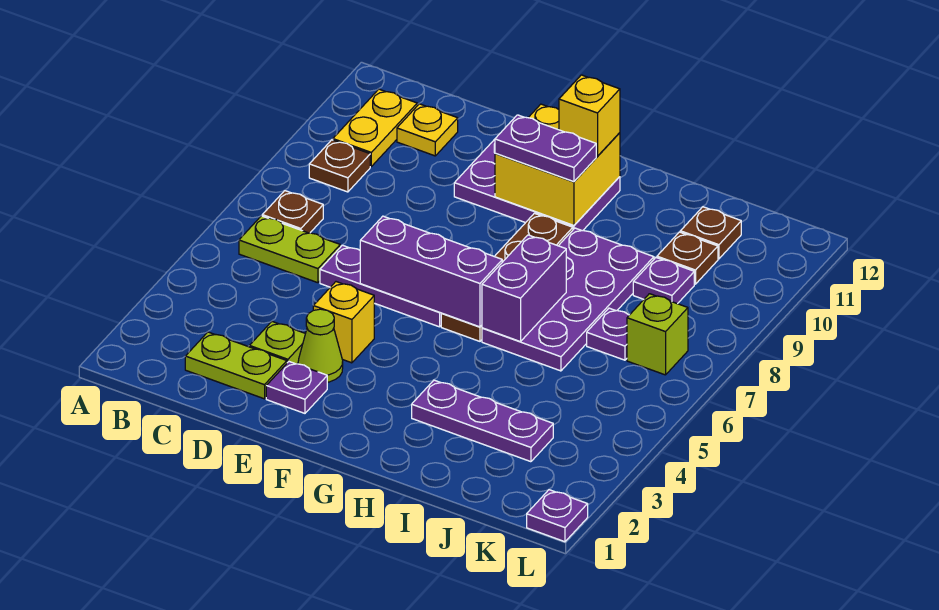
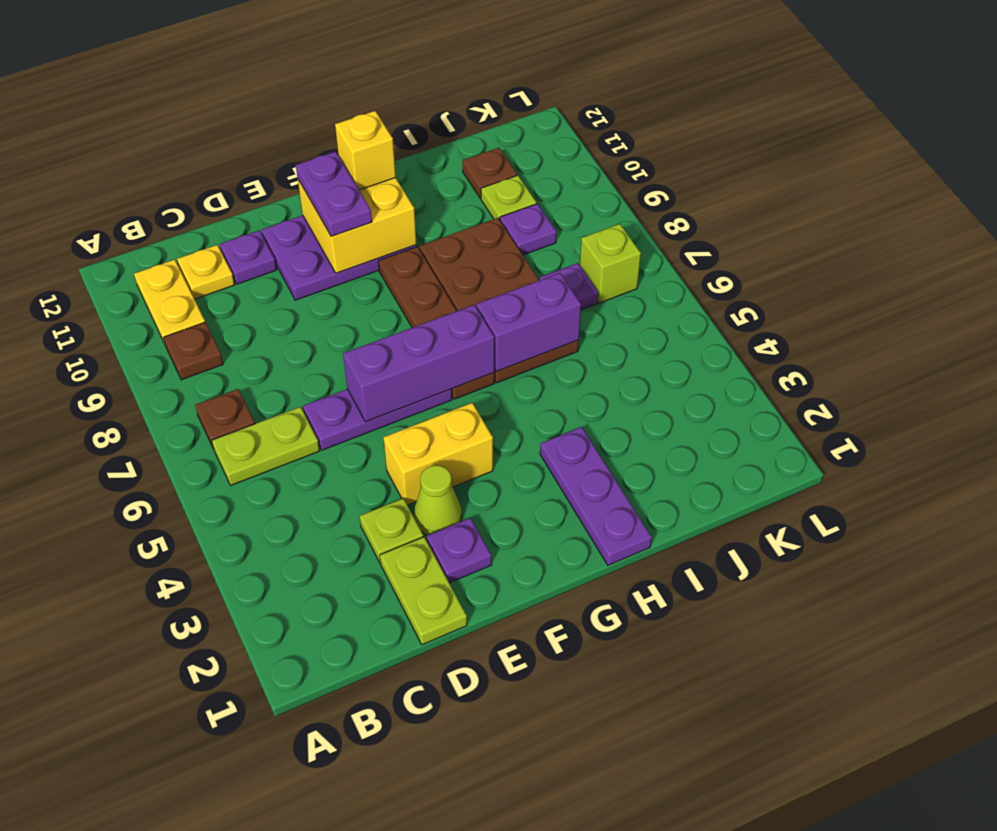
lime plate C2:D2 level 1 -> lime plate D1:D2 level 1
yellow brick E4 level 1 -> yellow brick E4:F4 level 1
purple plate F10:G10 level 3 -> purple plate F10:F11 level 3
purple plate H3:J3 level 1 -> purple plate H1:H3 level 1
purple plate H6:I9 level 1 -> brown plate H6:I9 level 1
purple brick H6:H7 level 2 -> purple brick H6:I6 level 2
brown plate J10 level 1 -> lime plate J10 level 1
purple plate L1 level 1 -> purple plate D11 level 1

